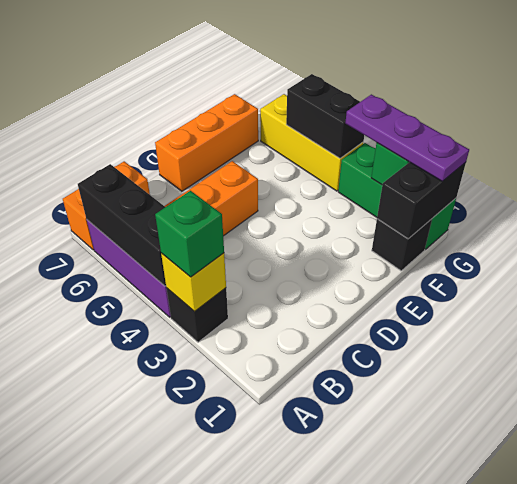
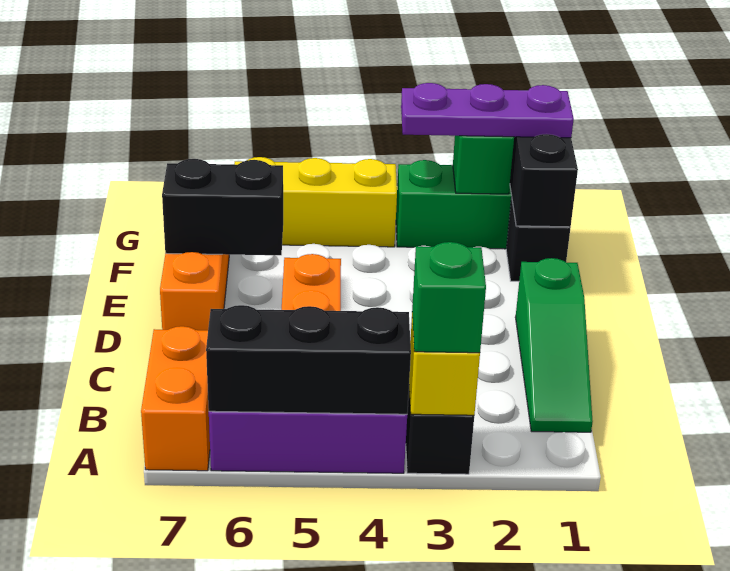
none -> green slope B1:D1 level 1 top D
black brick G4:G5 level 2 -> black brick E6:E7 level 2

